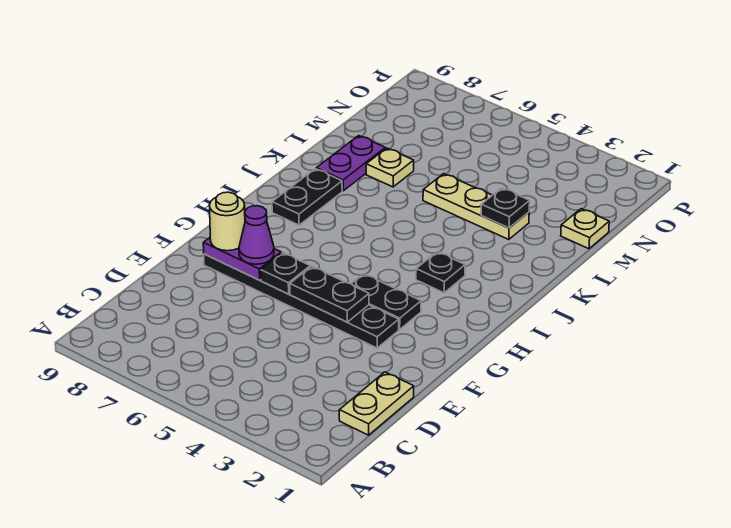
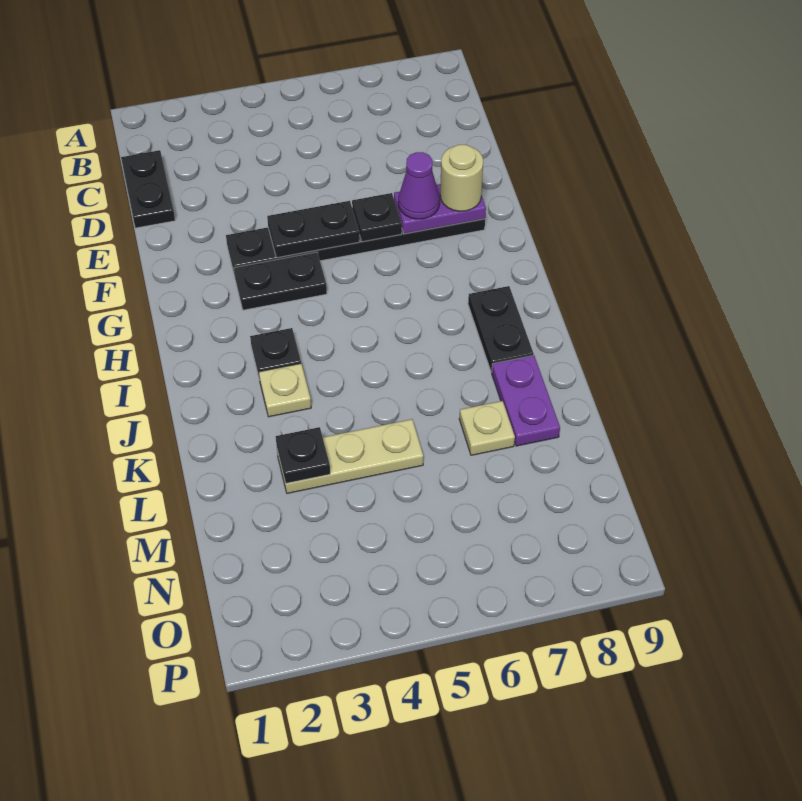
tan plate C1:D1 level 1 -> black plate C1:D1 level 1
tan plate M1 level 1 -> tan plate J3 level 1

